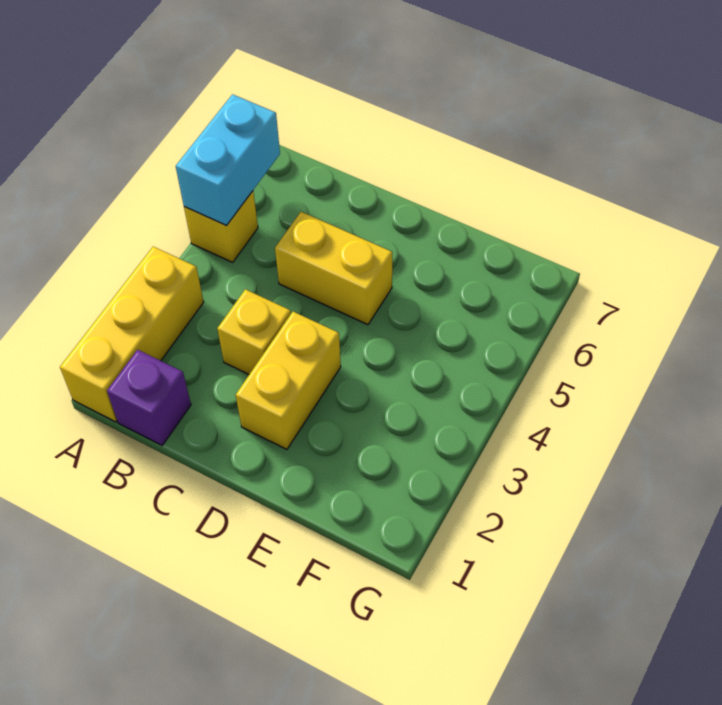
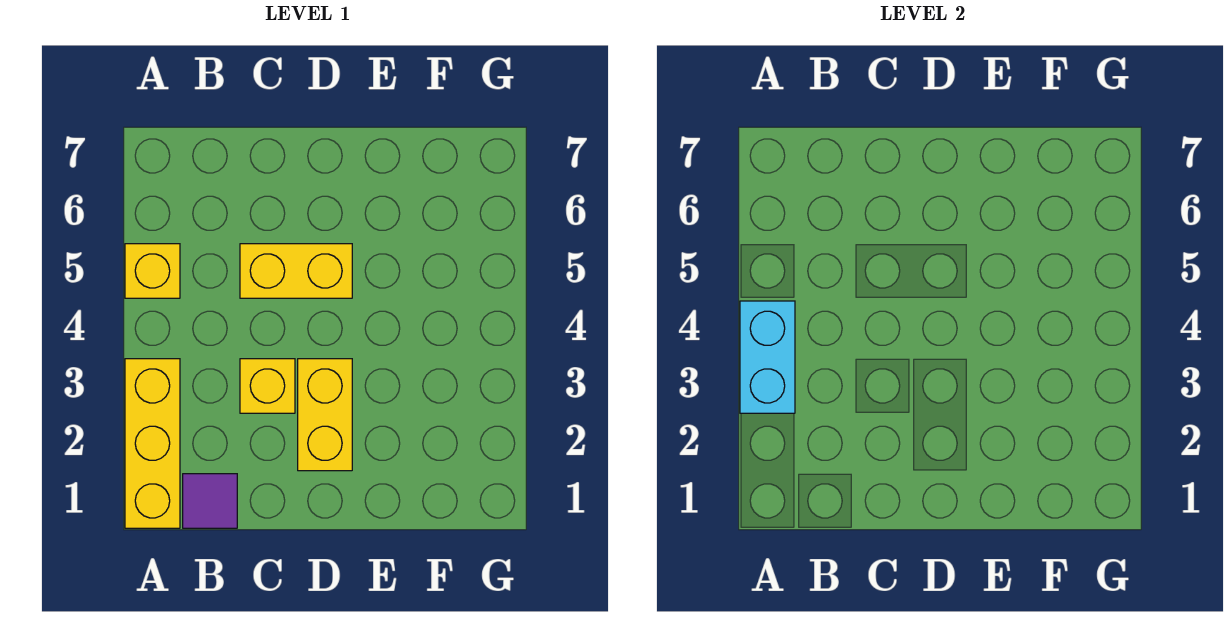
cyan brick A5:A6 level 2 -> cyan brick A3:A4 level 2
purple brick B1 level 1 -> purple tile B1 level 1

